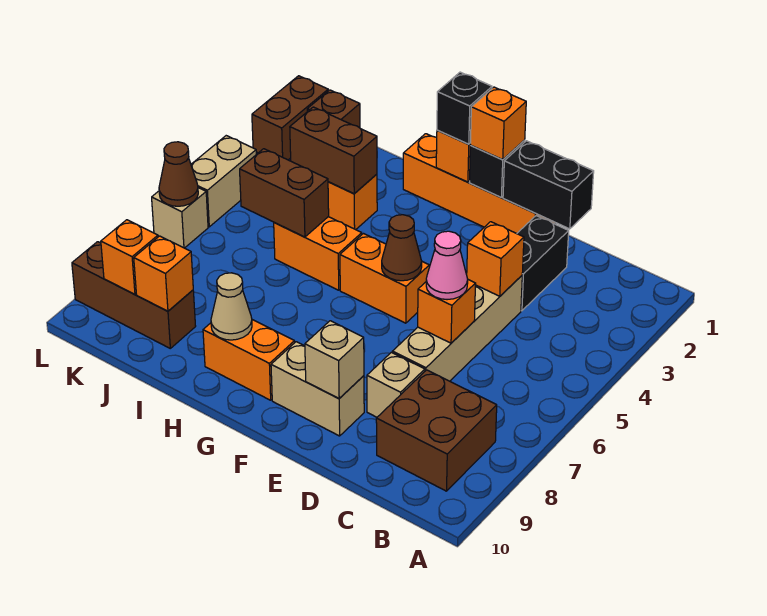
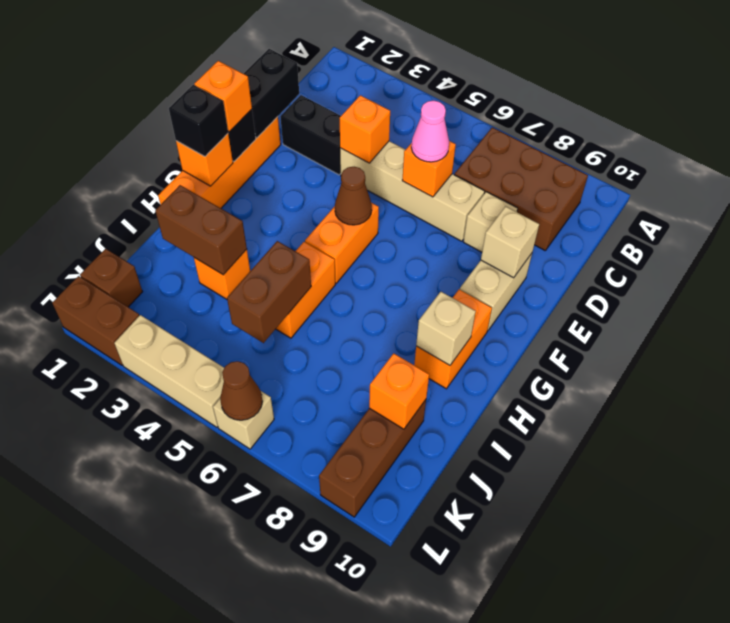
brown brick B8:C9 level 1 -> brown brick B7:C9 level 1
tan cone H9 level 2 -> tan brick H9 level 2
brown brick I3:J3 level 2 -> brown brick I2:I3 level 2
orange brick K9 level 2 -> none
tan brick L4:L5 level 1 -> tan brick L3:L5 level 1

